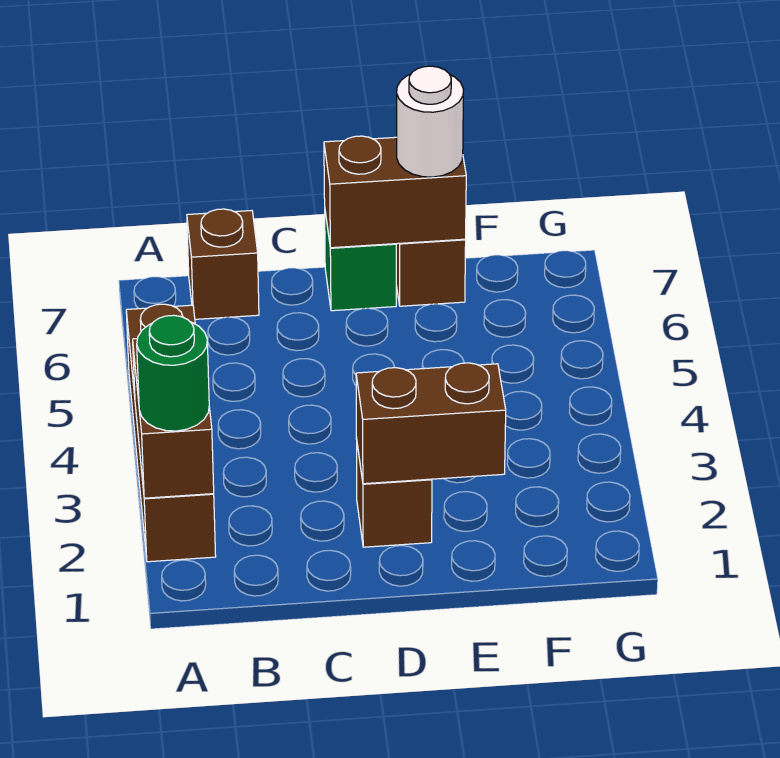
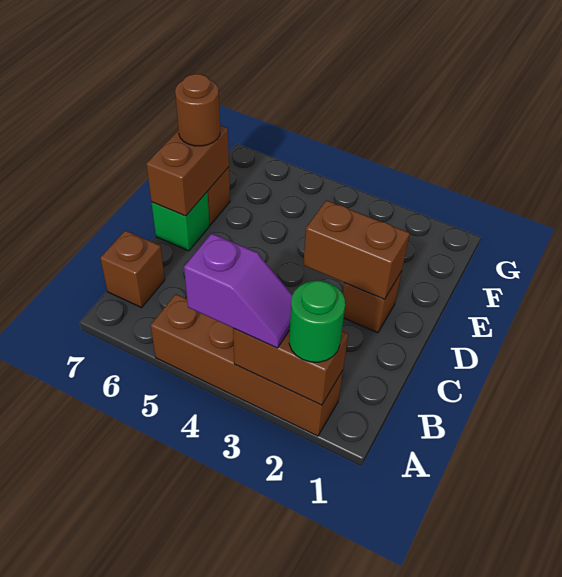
none -> purple slope A3:A4 level 3 top 4
brown brick D2:E2 level 2 -> brown brick D2:D3 level 2
white round brick E7 level 3 -> brown round brick E7 level 3

